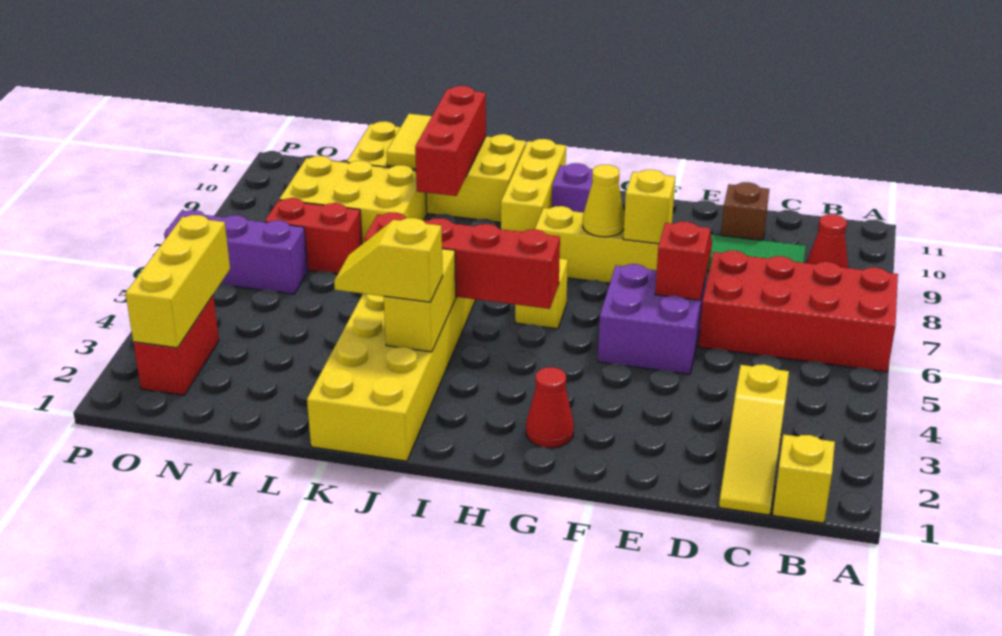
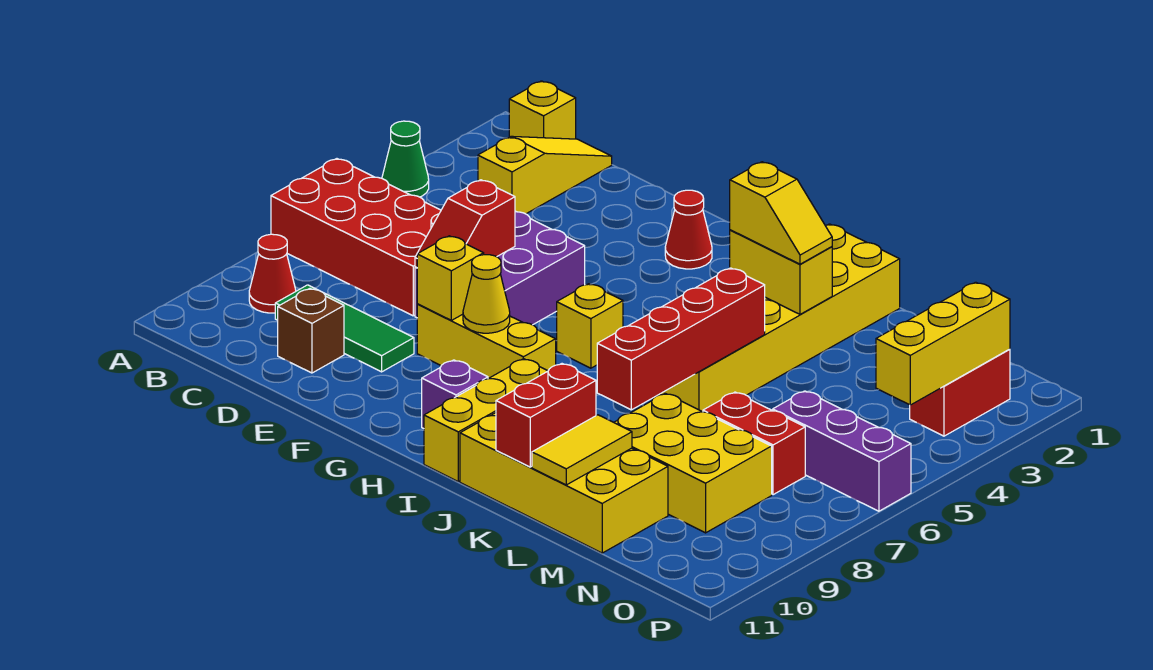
none -> green cone A4 level 1
purple brick E5:F6 level 1 -> purple brick E5:F7 level 1
red brick H5:K5 level 2 -> red brick K5:K8 level 2
yellow brick J3:J4 level 2 -> yellow brick J3:K3 level 2
red brick K9:K11 level 2 -> red brick K10:K11 level 2

